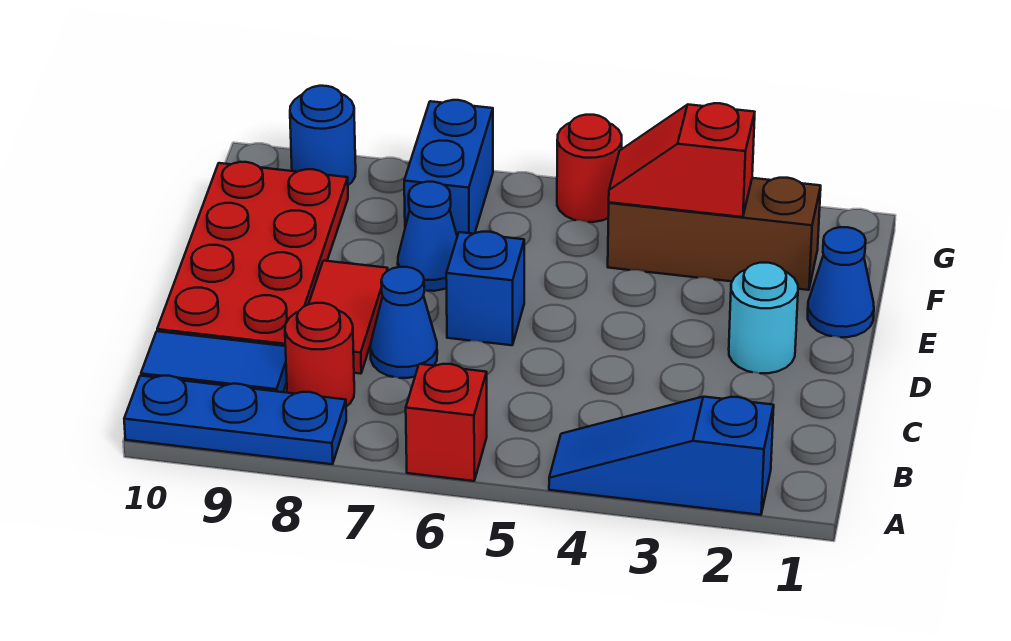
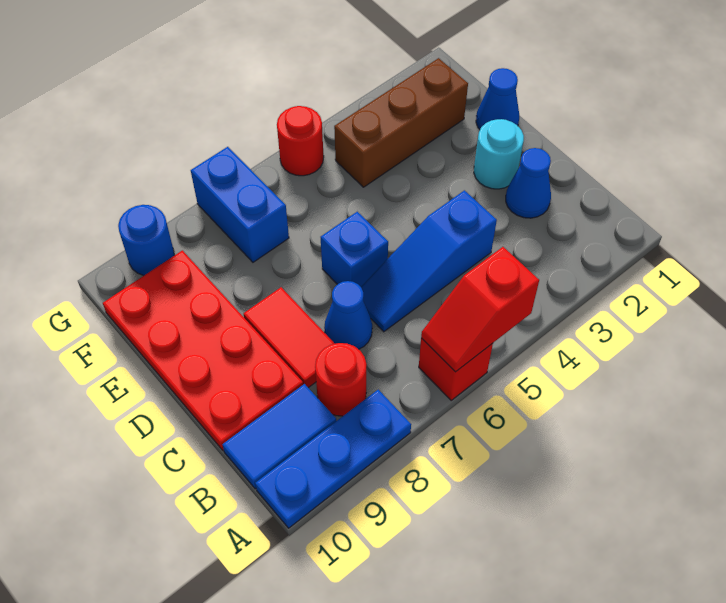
blue slope A2:A4 level 1 top 2 -> blue slope C4:C6 level 1 top 4
blue cone E7 level 1 -> blue cone C2 level 1
red slope F3:F4 level 2 top 3 -> red slope A5:A6 level 2 top 5

